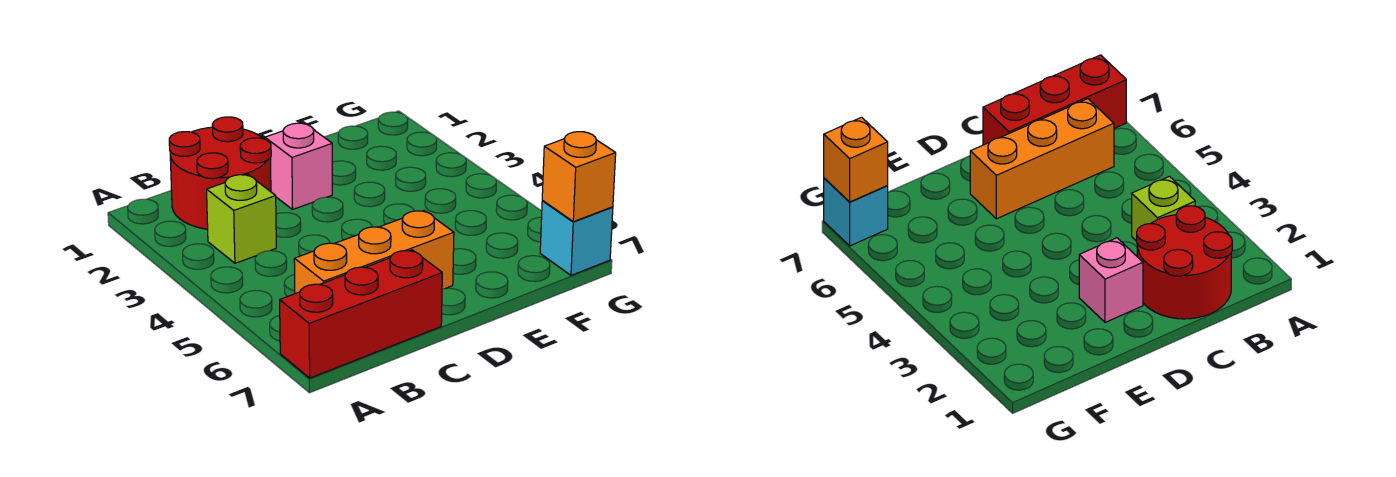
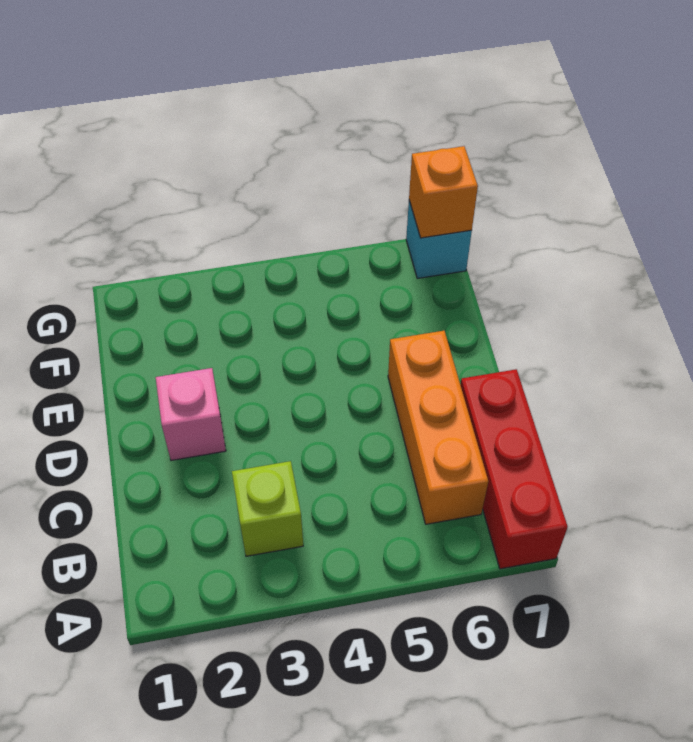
red round brick B1:C2 level 1 -> none

